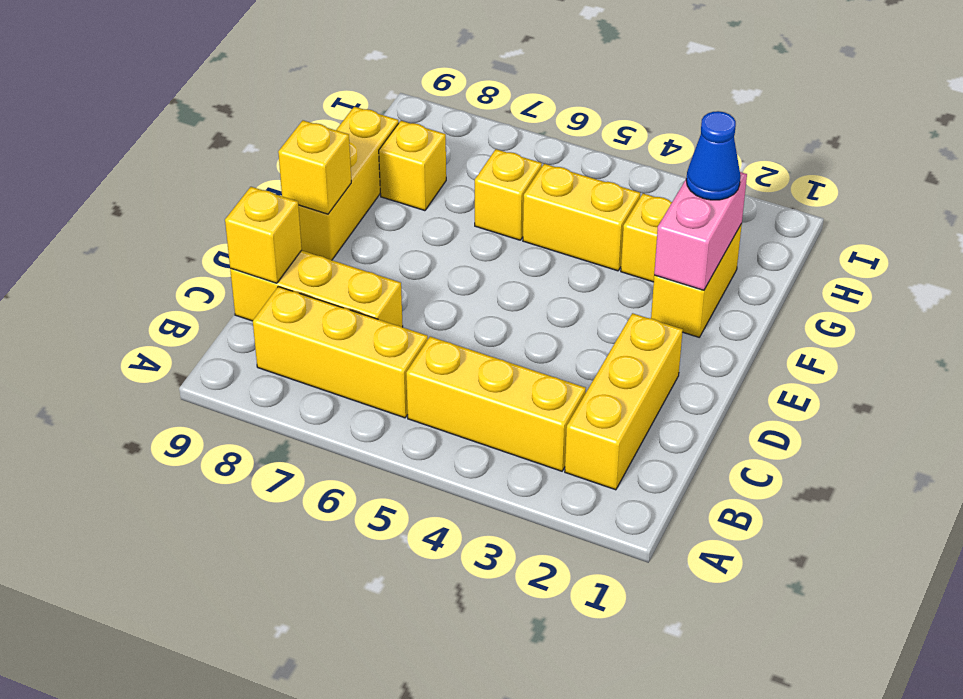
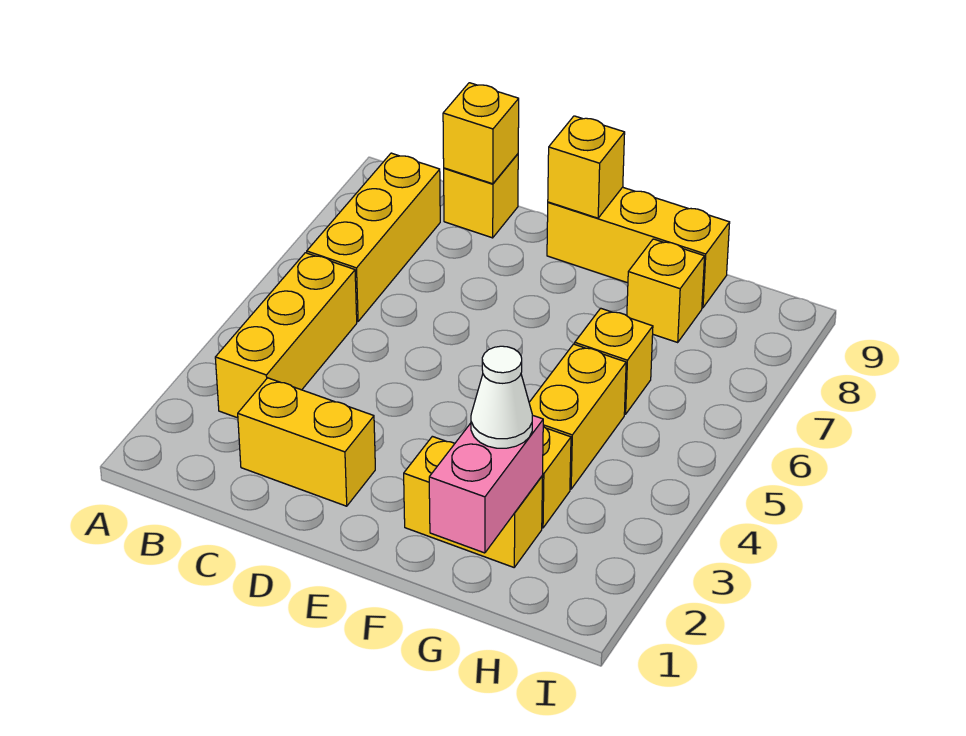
yellow brick B2:D2 level 1 -> yellow brick C2:D2 level 1
yellow brick C7:C9 level 1 -> yellow brick C9 level 1
pink brick F2:G2 level 2 -> pink brick G1:G2 level 2
blue cone G2 level 3 -> white cone G2 level 3

